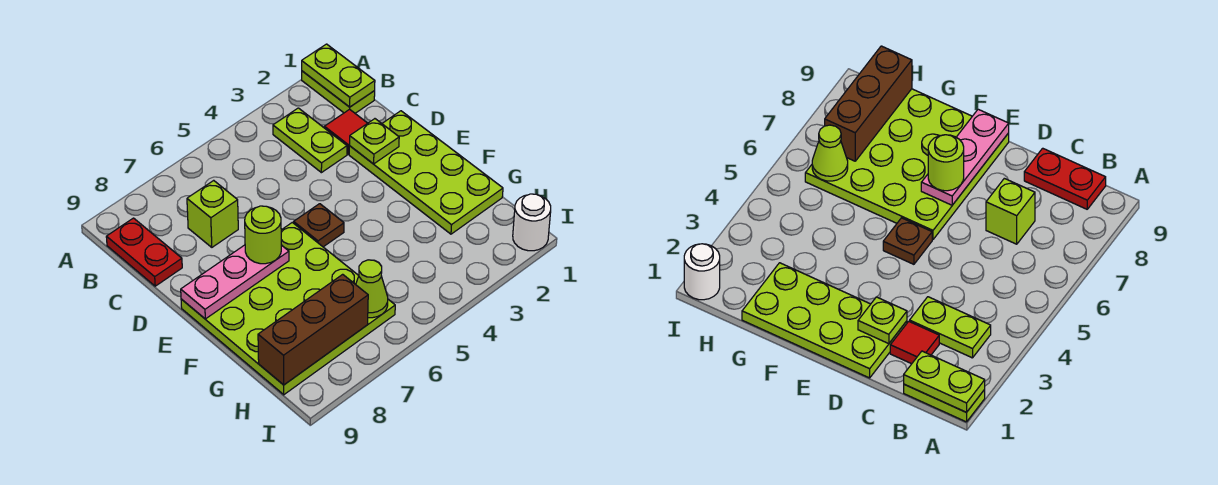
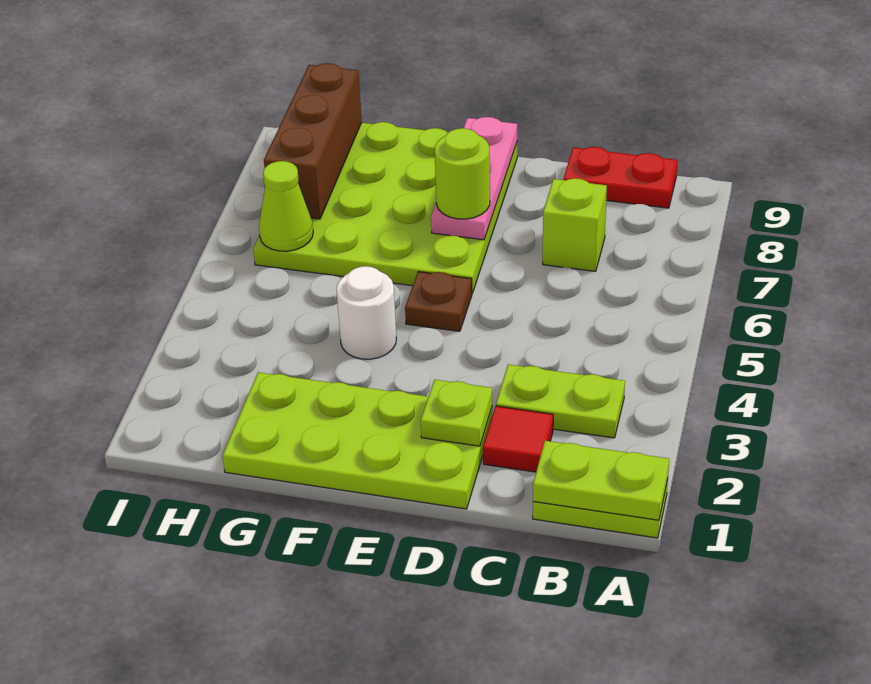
white round brick I1 level 1 -> white round brick F4 level 1

